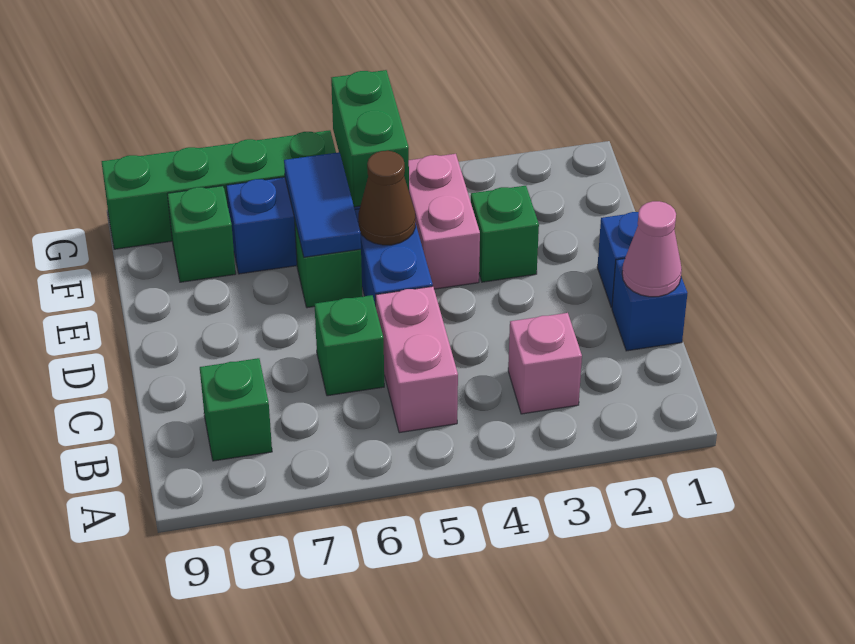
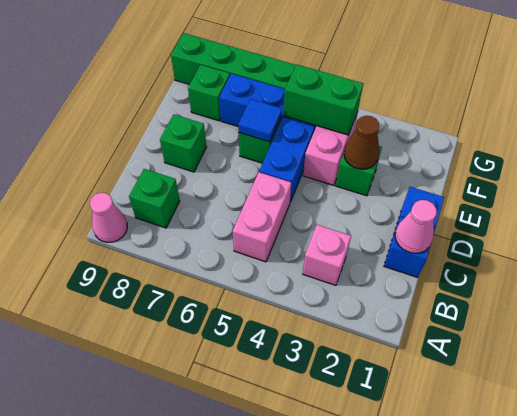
none -> pink cone A9 level 1
green brick C6 level 1 -> green brick D8 level 1
brown cone E5 level 2 -> brown cone E3 level 2
blue tile E6:F6 level 2 -> blue tile E6 level 2
green brick F5:G5 level 2 -> green brick F4:F5 level 2

